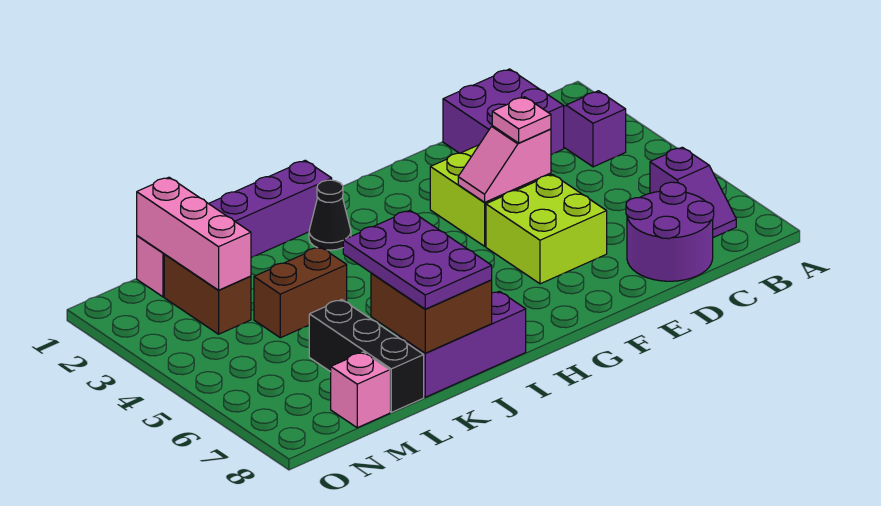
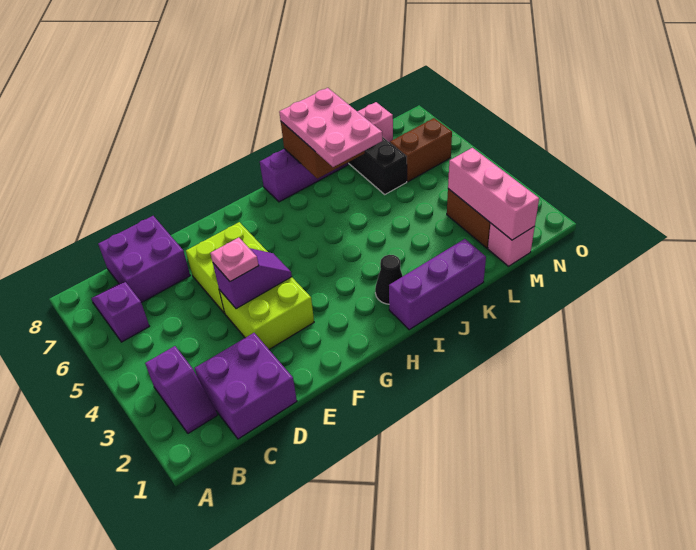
purple round brick C7:D8 level 1 -> purple brick C7:D8 level 1
pink slope E4:F4 level 2 top E -> purple slope E4:F4 level 2 top E
purple plate J6:K8 level 3 -> pink plate J6:K8 level 3
brown brick K4:L4 level 1 -> brown brick M6:N6 level 1

